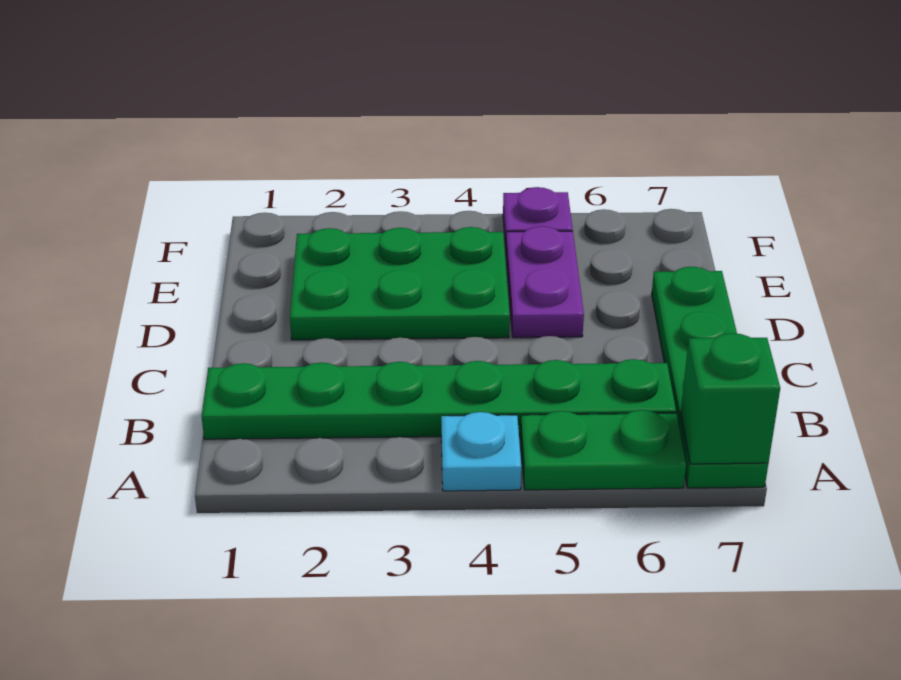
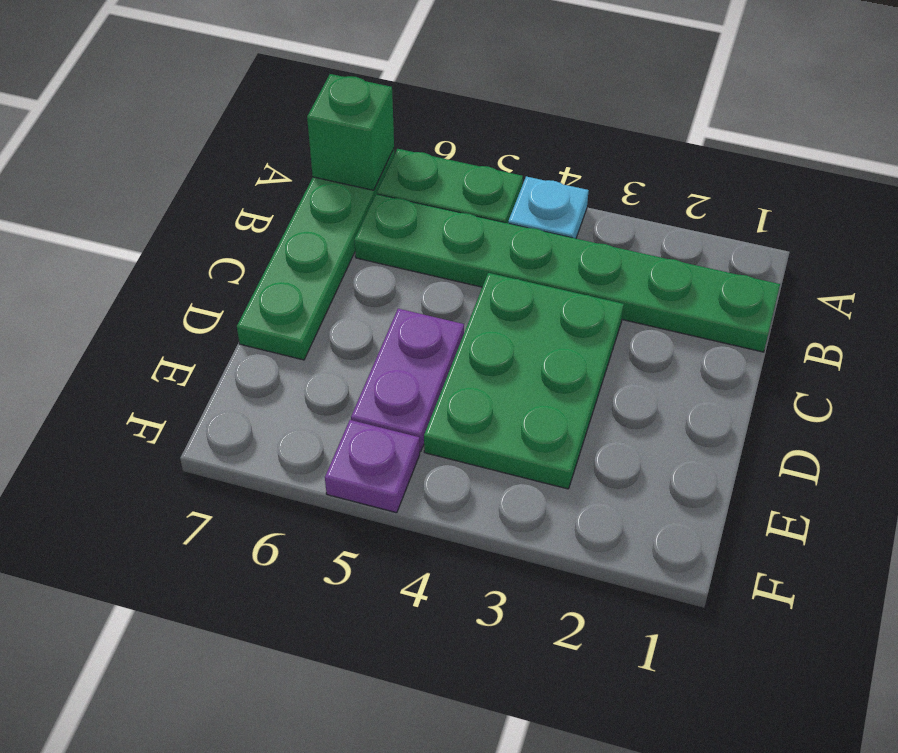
green plate D2:E4 level 1 -> green plate C3:E4 level 1

